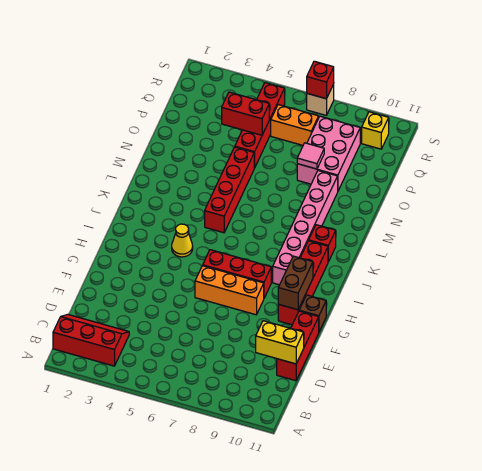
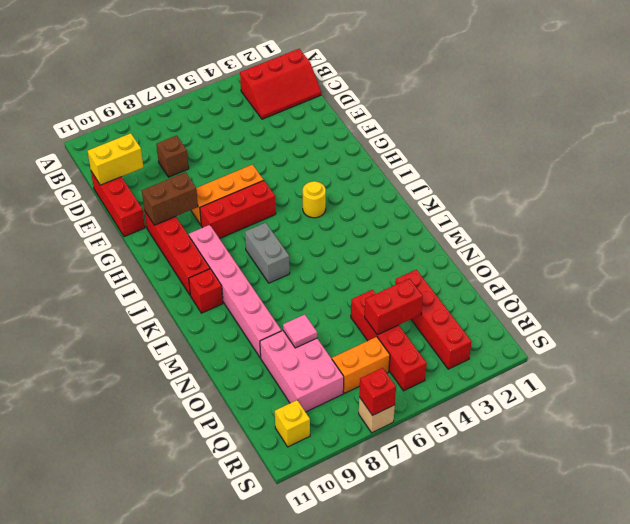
brown brick G10:H10 level 2 -> brown brick G9:G10 level 2
brown brick G11 level 1 -> brown brick D8 level 1
yellow cone I4 level 1 -> yellow round brick I4 level 1
none -> grey brick J7:K7 level 1
red brick K5:N5 level 1 -> red brick O3:R3 level 1

